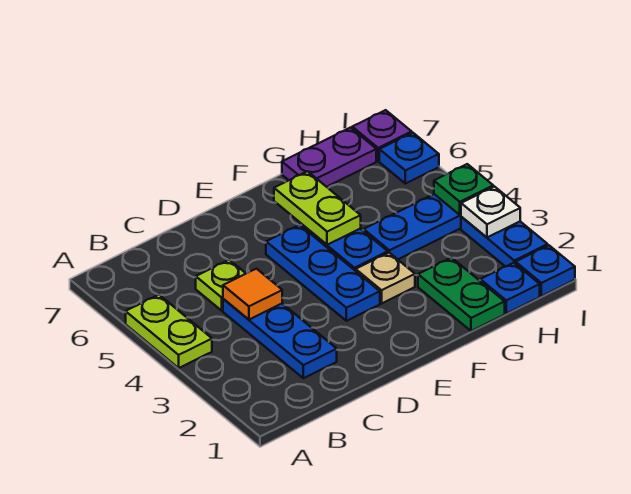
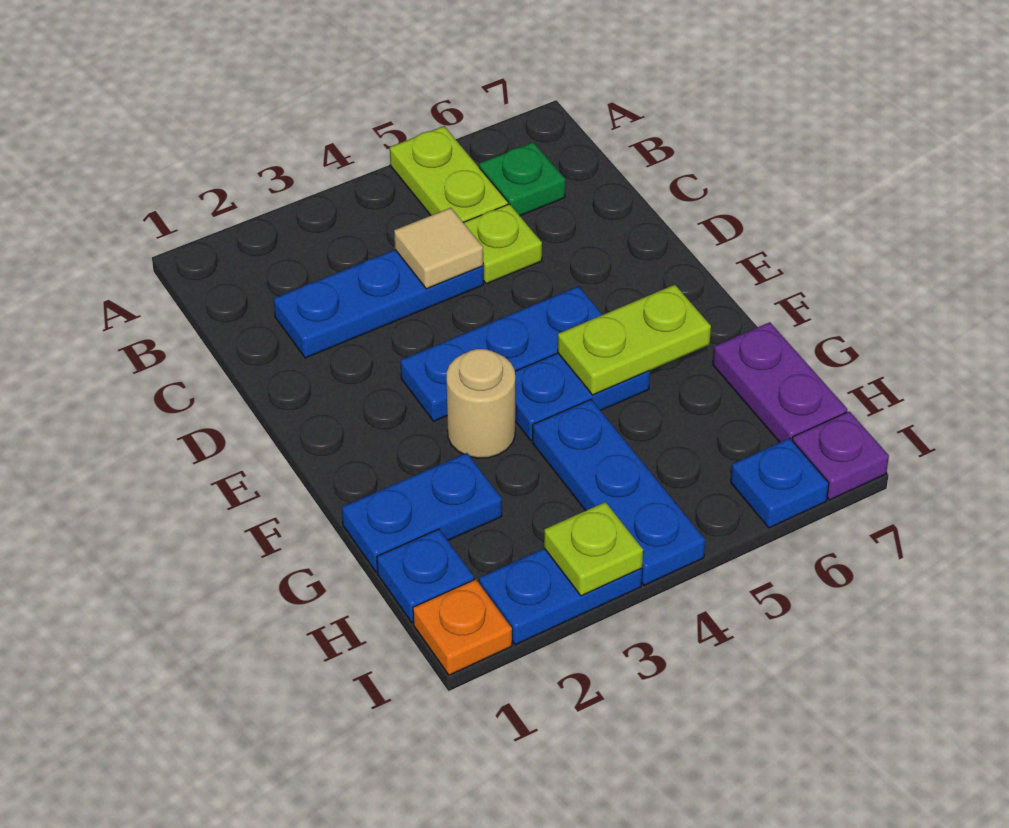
lime plate A4:A5 level 1 -> lime plate A5:B5 level 1
orange tile C4 level 2 -> tan tile C4 level 2
tan plate F3 level 1 -> tan round brick F3 level 1
green plate G1:G2 level 1 -> blue plate G1:G2 level 1
blue plate I1 level 1 -> orange plate I1 level 1
white plate I3 level 2 -> lime plate I3 level 2
green plate I4 level 2 -> green plate B6 level 1

